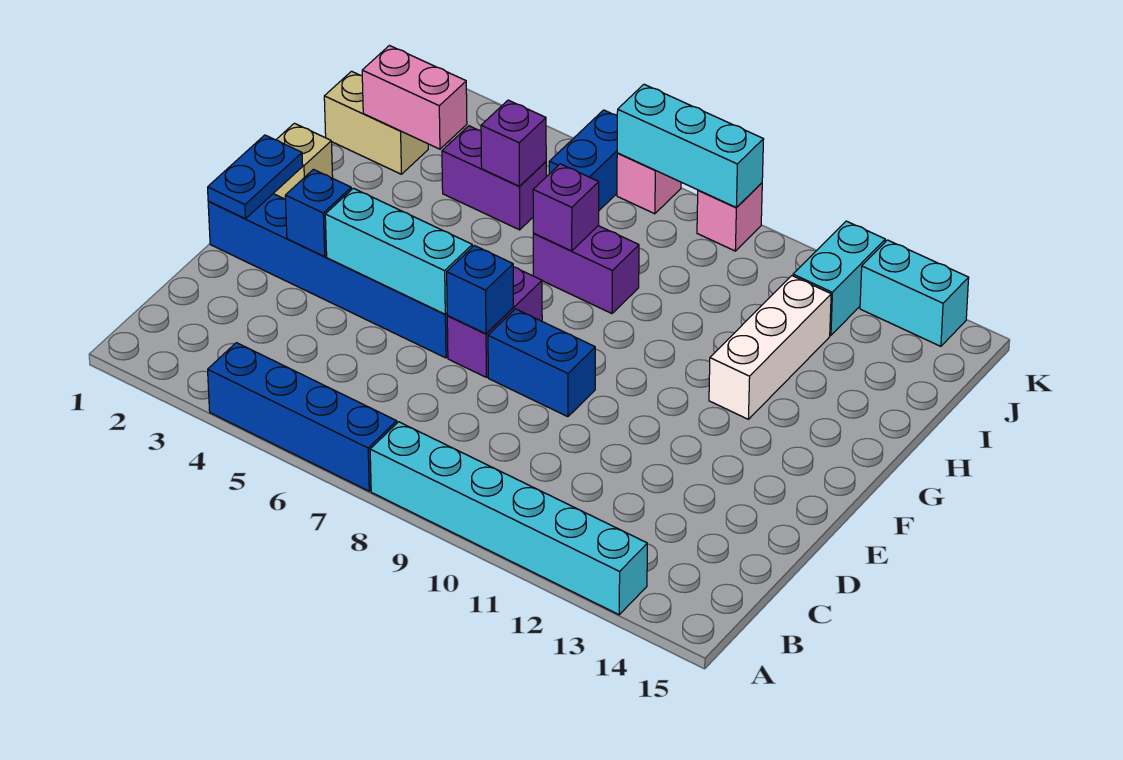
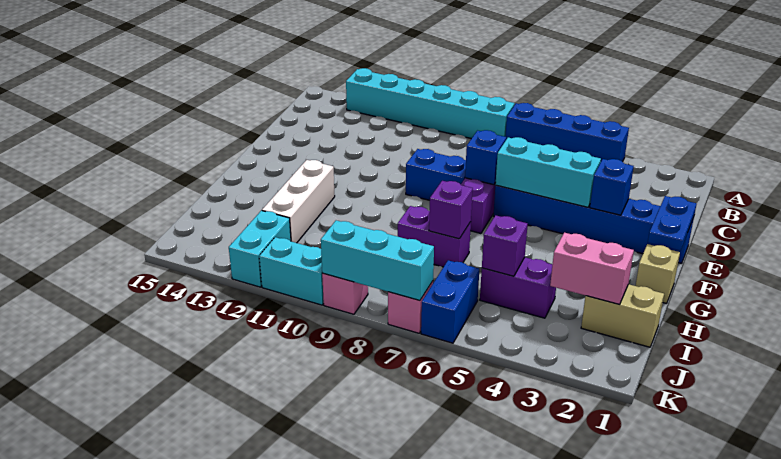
cyan brick K13:K14 level 1 -> cyan brick K10:K11 level 1

